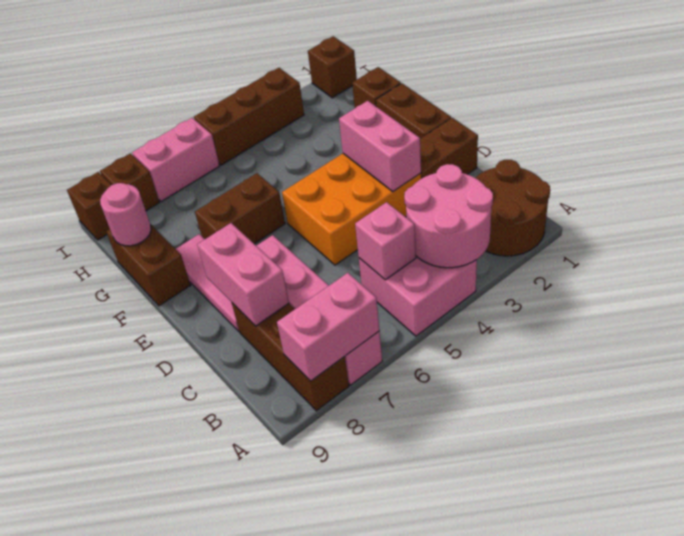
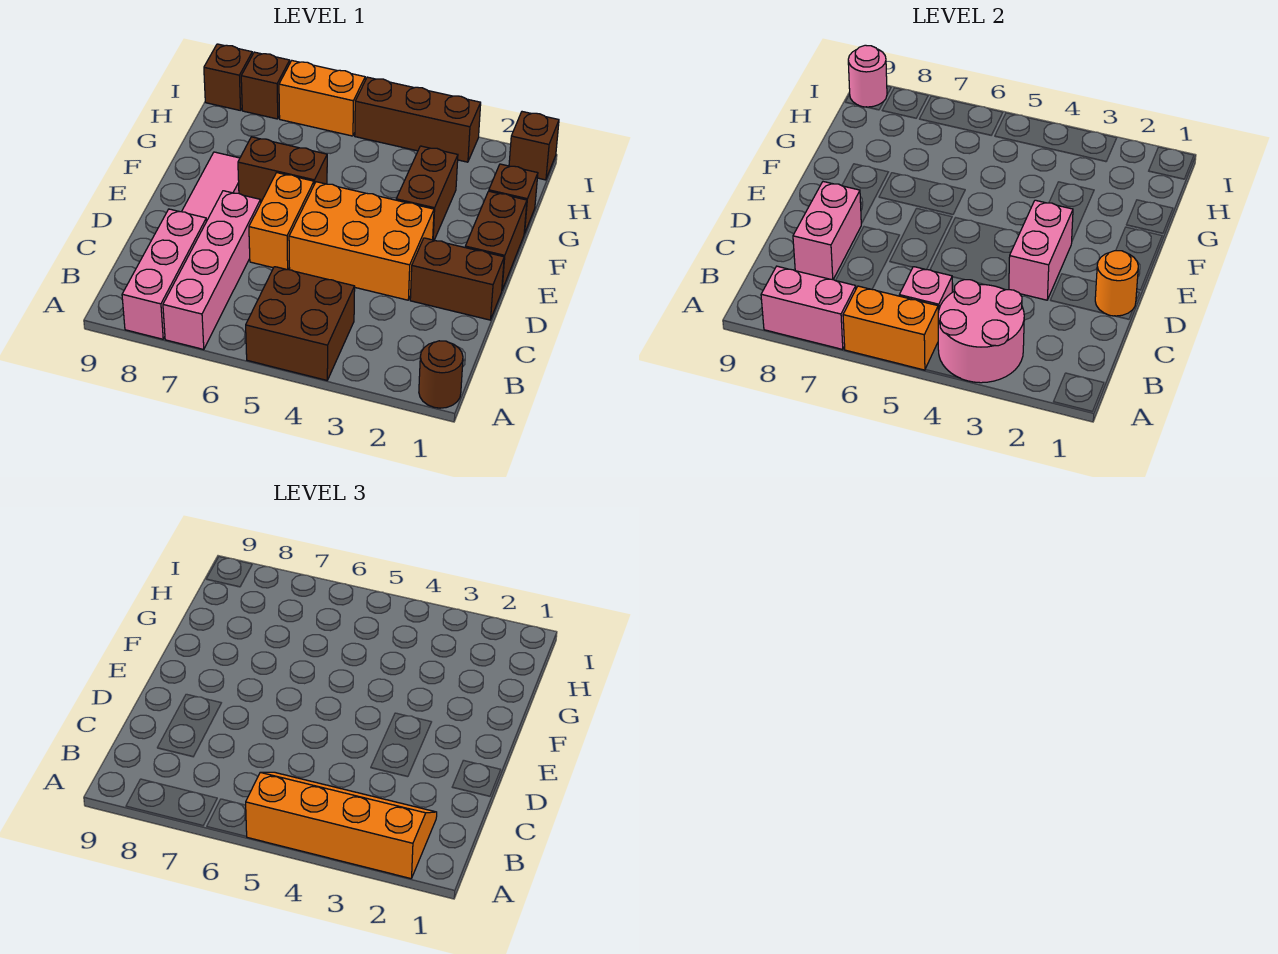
brown round brick A1:B2 level 1 -> brown round brick A1 level 1
none -> orange slope A2:B5 level 3 top A
pink brick A4:B5 level 1 -> brown brick A4:B5 level 1
none -> orange brick A5:A6 level 2
brown brick A8:C8 level 1 -> pink brick A8:C8 level 1
none -> orange round brick D1 level 2
none -> orange brick D6:E6 level 1
brown brick F9:G9 level 1 -> brown brick F3:G3 level 1
pink round brick G9 level 2 -> pink round brick I9 level 2
pink brick I6:I7 level 1 -> orange brick I6:I7 level 1

